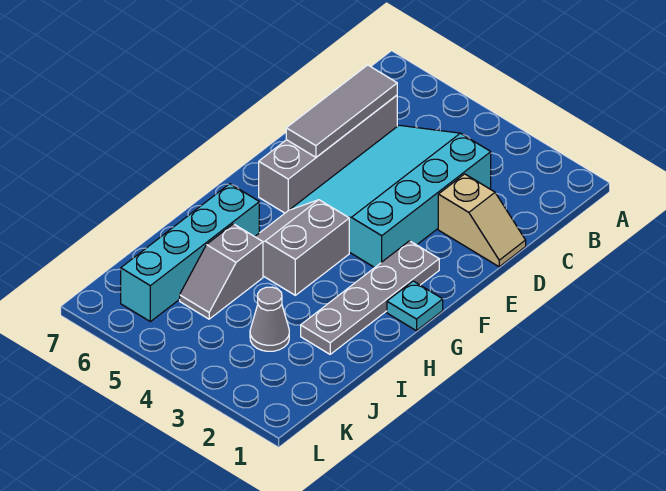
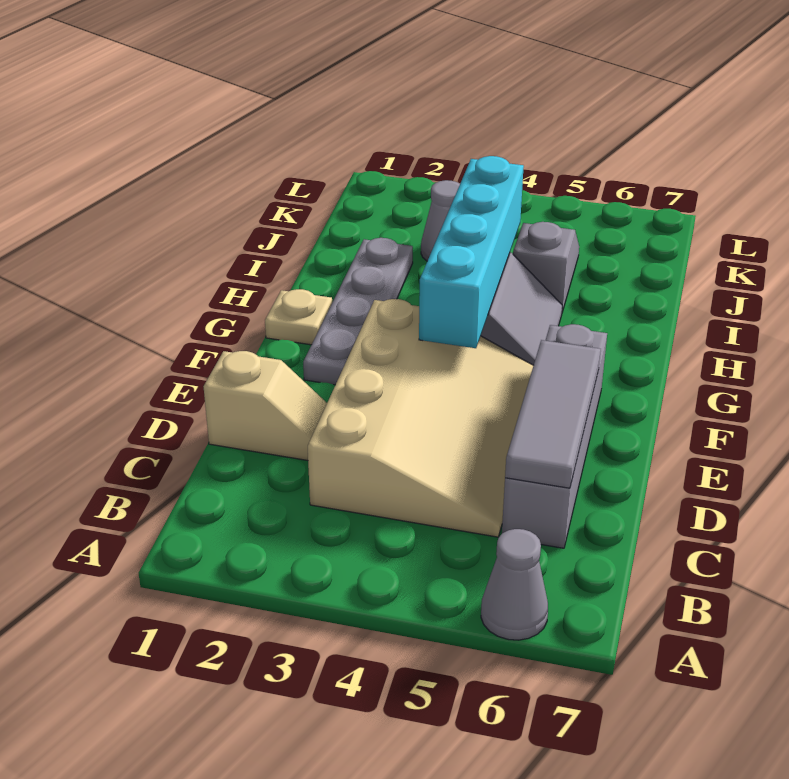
none -> grey cone A6 level 1
cyan slope C3:F5 level 1 top 3 -> tan slope C3:F5 level 1 top 3
tan slope D1:D2 level 1 top 2 -> tan slope D1:D2 level 1 top 1
cyan plate G1 level 1 -> tan plate G1 level 1
cyan brick H6:K6 level 1 -> cyan brick F4:I4 level 2

